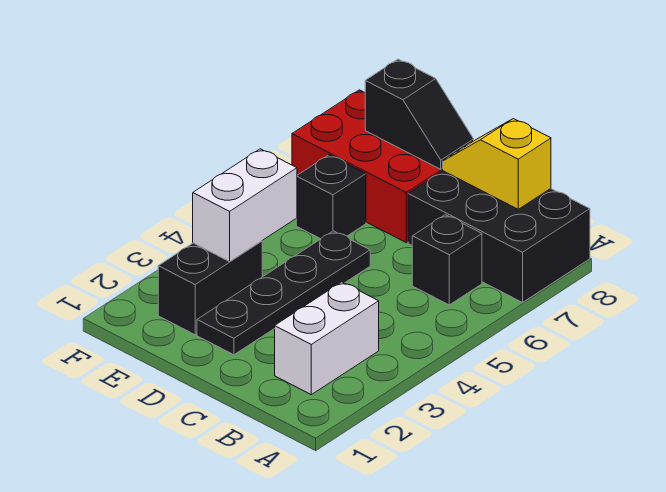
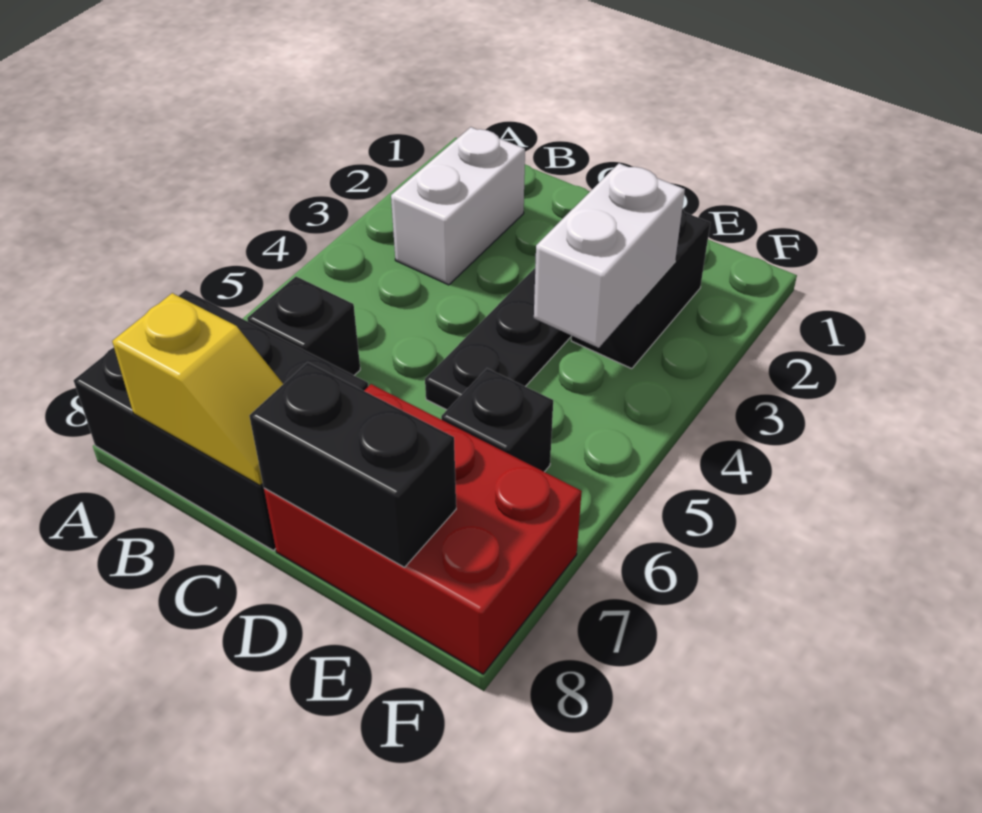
black slope D8:E8 level 2 top E -> black brick D8:E8 level 2

